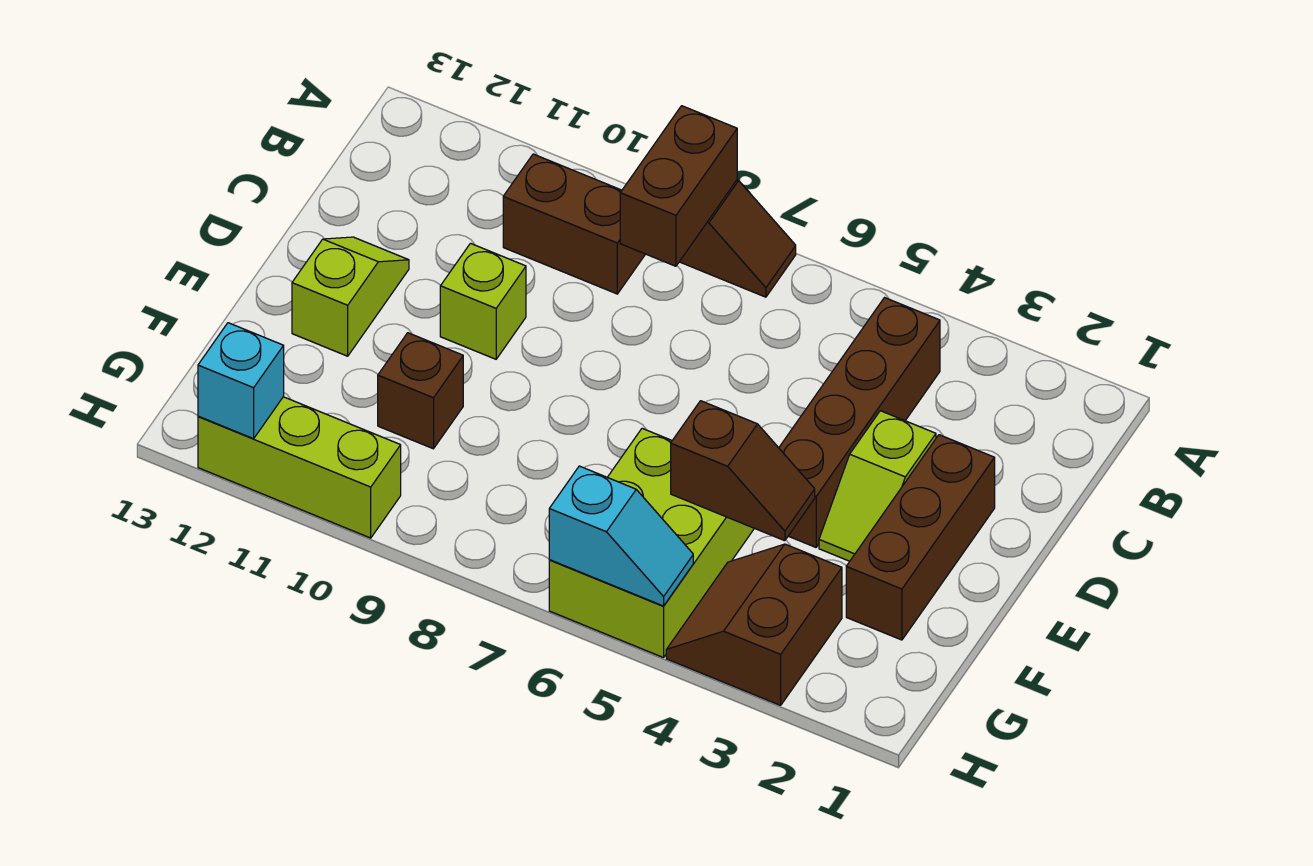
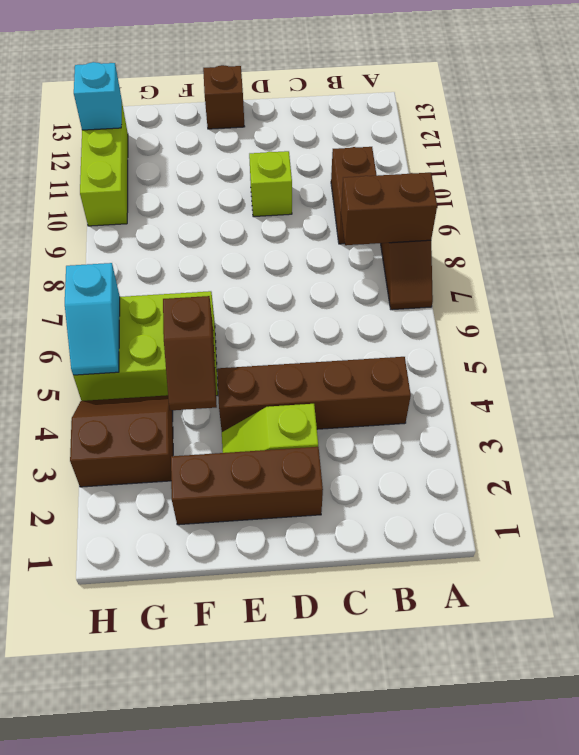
lime slope D12:E12 level 1 top E -> none
brown brick F10 level 1 -> brown brick E13 level 1

